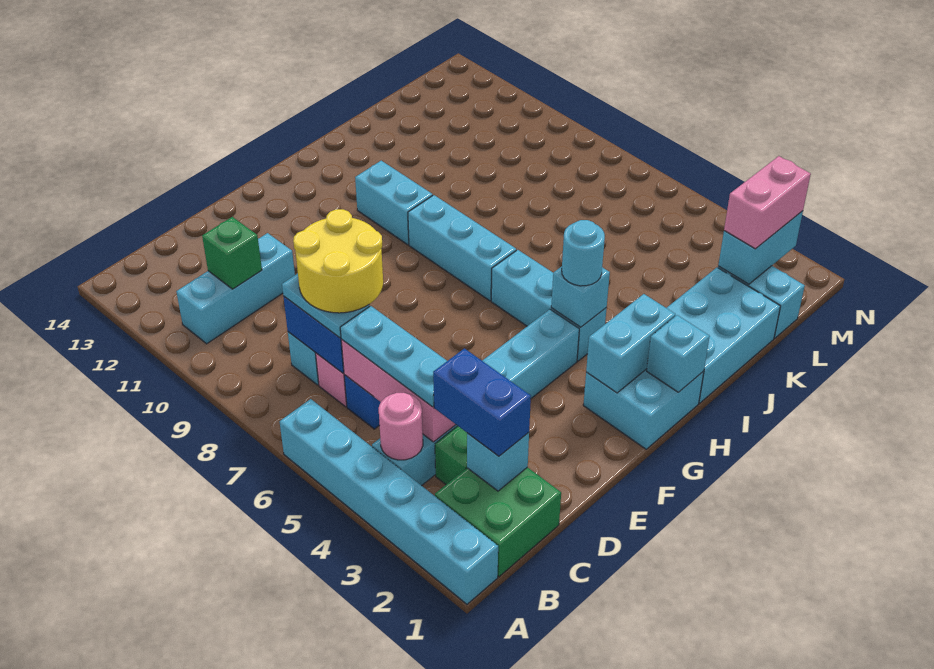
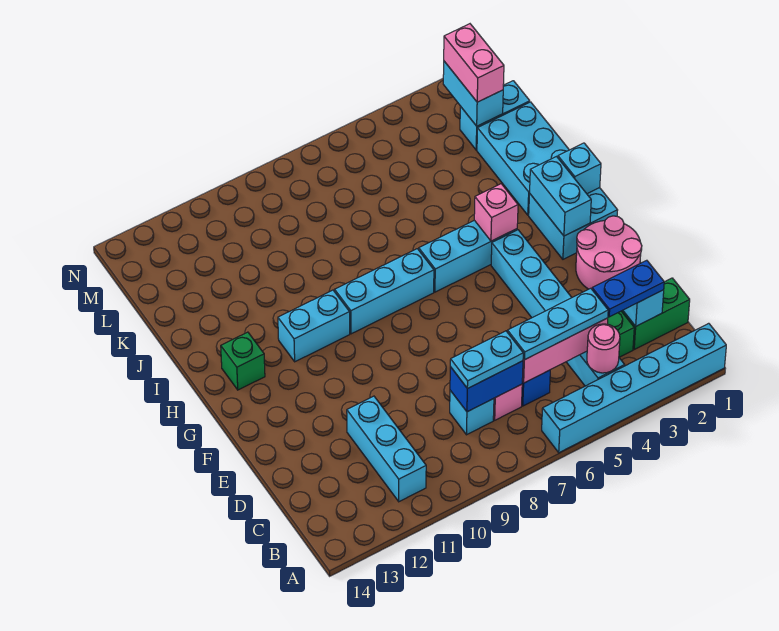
green brick B1:C2 level 1 -> green brick C1:C2 level 1
blue brick C2:C3 level 3 -> blue plate C2:C3 level 3
yellow round brick C7:D8 level 4 -> none
green brick C11 level 2 -> green brick H13 level 1
none -> pink round brick E1:F2 level 1
cyan brick H4 level 2 -> pink brick H4 level 2
cyan round brick H4 level 3 -> none

